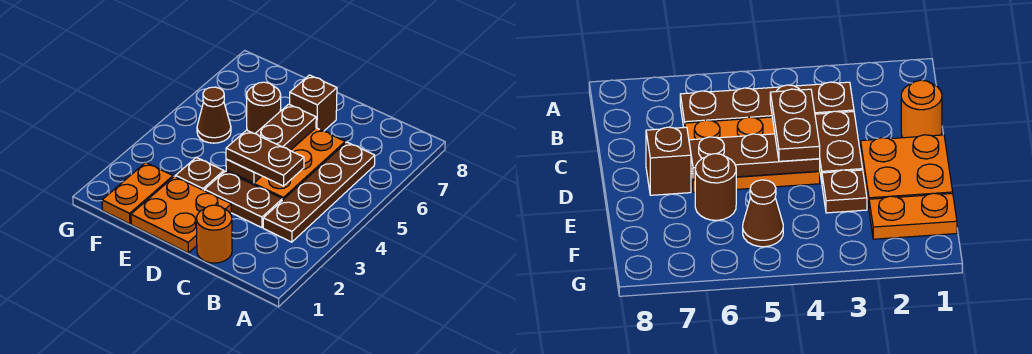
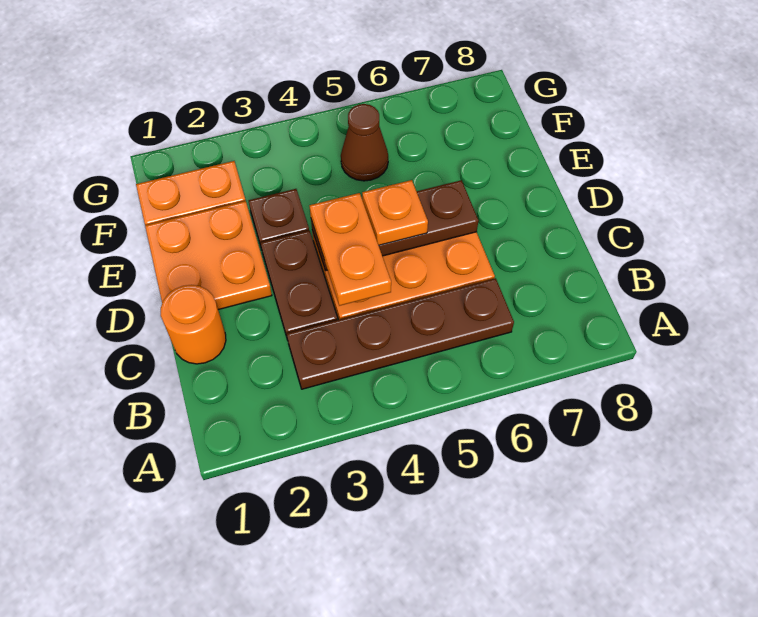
brown plate C4:D4 level 3 -> orange plate C4:D4 level 3
none -> orange plate D5 level 3
brown brick D7 level 1 -> none
brown round brick E6 level 1 -> none

